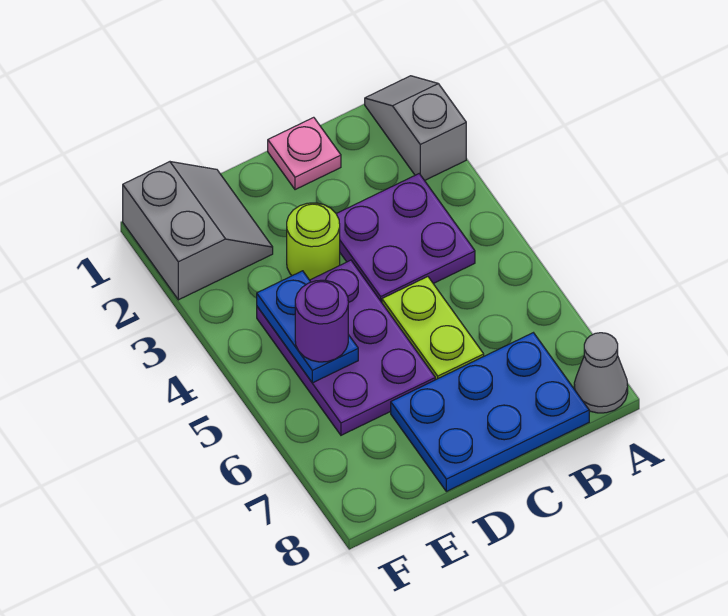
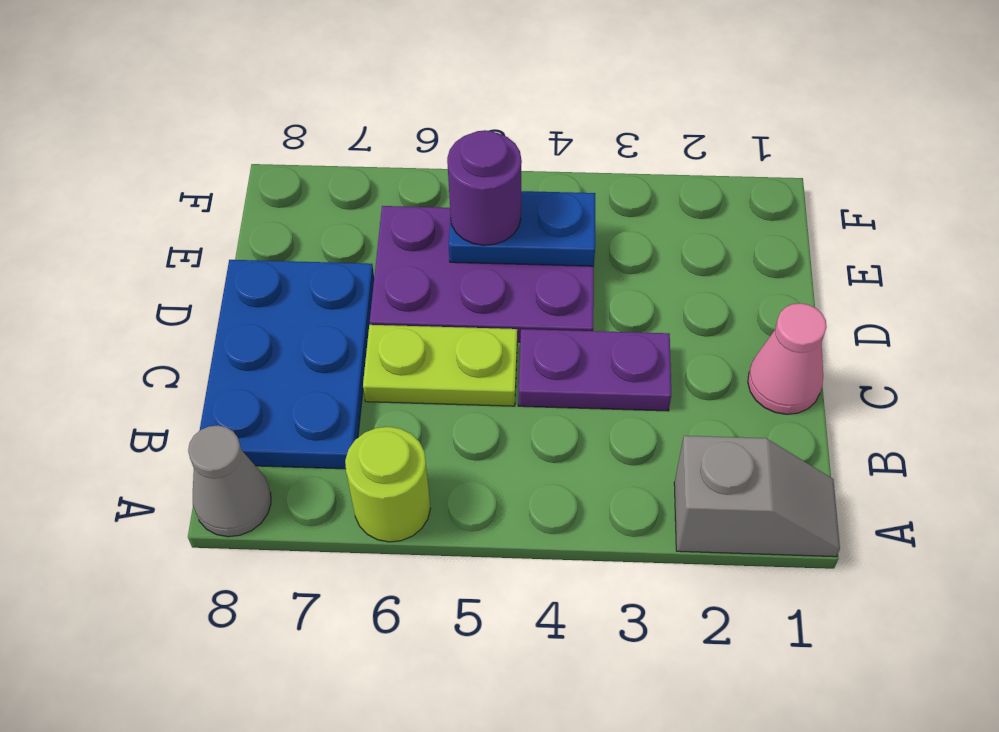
purple plate B3:C4 level 1 -> purple plate C3:C4 level 1
pink plate C1 level 1 -> pink cone C1 level 1
lime round brick D3 level 1 -> lime round brick A6 level 1
grey slope E1:F2 level 1 top F -> none

